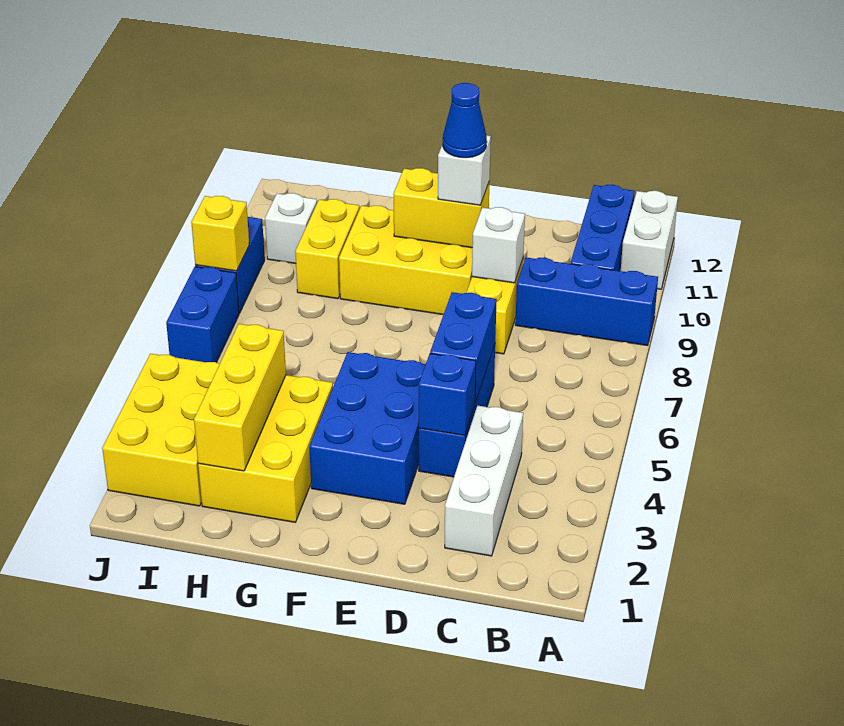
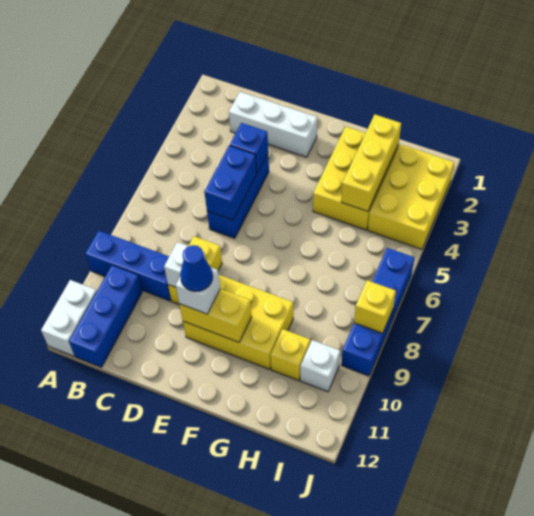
white brick C2:C4 level 1 -> white brick C2:E2 level 1
blue brick E3:F5 level 1 -> none
yellow brick H9:H10 level 1 -> yellow brick H10 level 1

